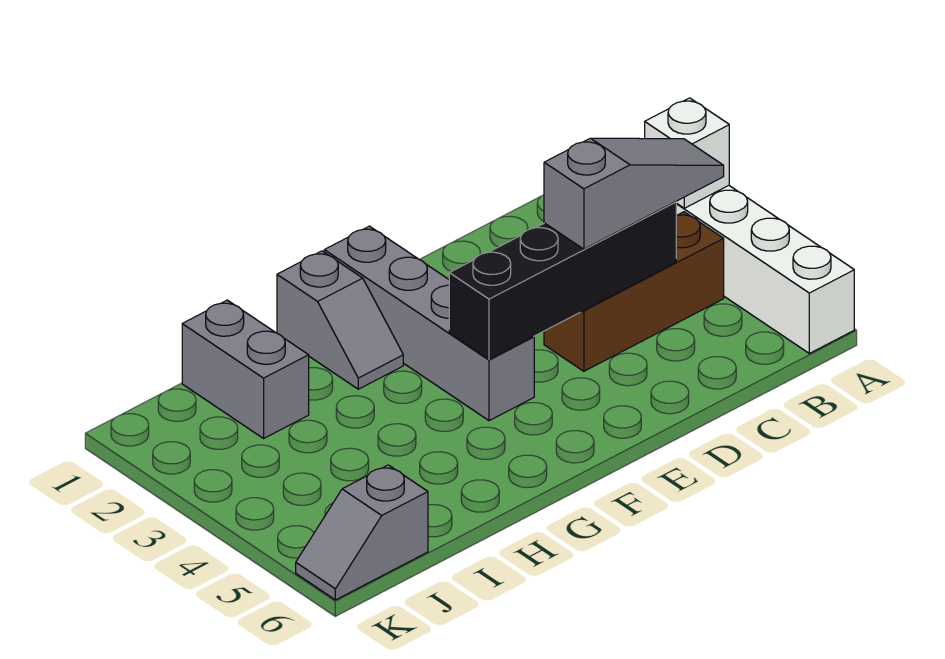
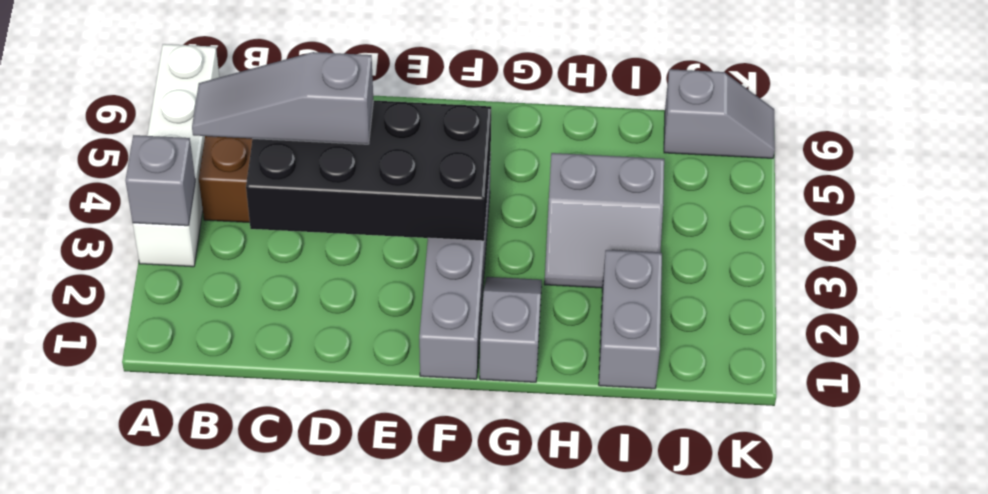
white brick A3 level 2 -> grey brick A3 level 2
black brick C4:F4 level 2 -> black brick C3:F4 level 2
none -> grey slope H3:I4 level 1 top 4

